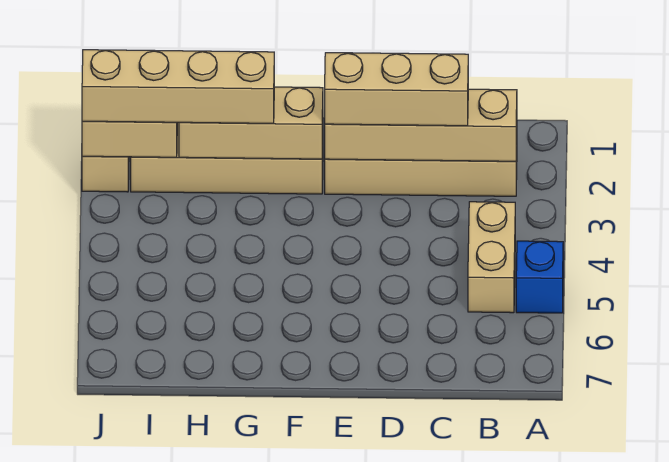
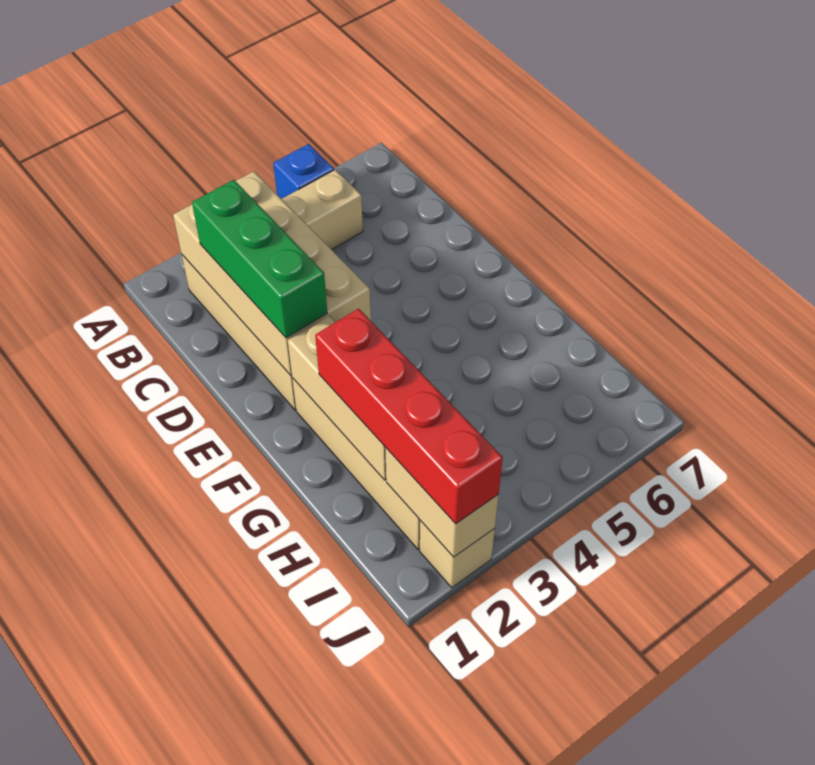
tan brick B2:E2 level 2 -> tan brick B2:E3 level 2
tan brick C2:E2 level 3 -> green brick C2:E2 level 3
tan brick G2:J2 level 3 -> red brick G2:J2 level 3

